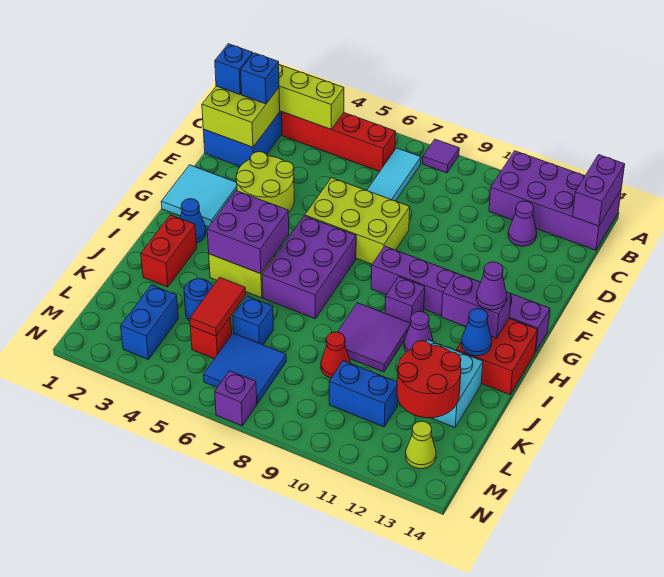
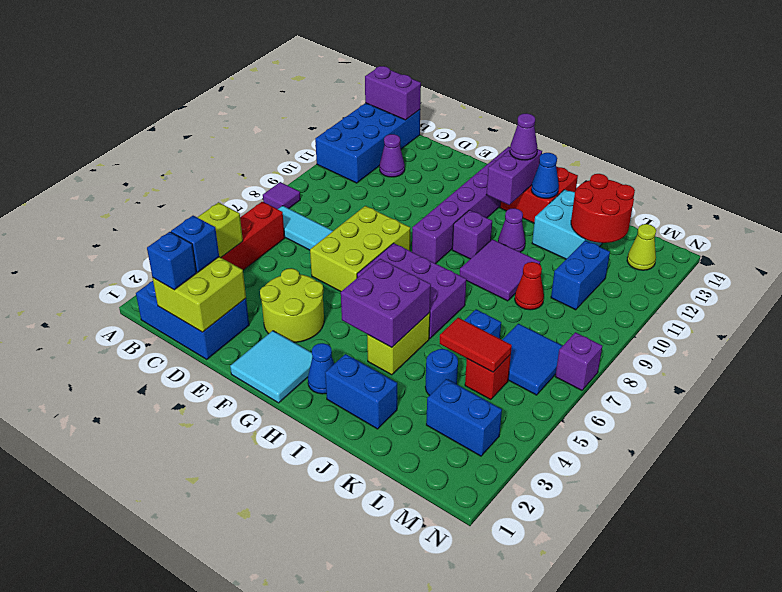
purple brick A11:B14 level 1 -> blue brick A11:B14 level 1
red brick I2:J2 level 1 -> blue brick I2:J2 level 1

